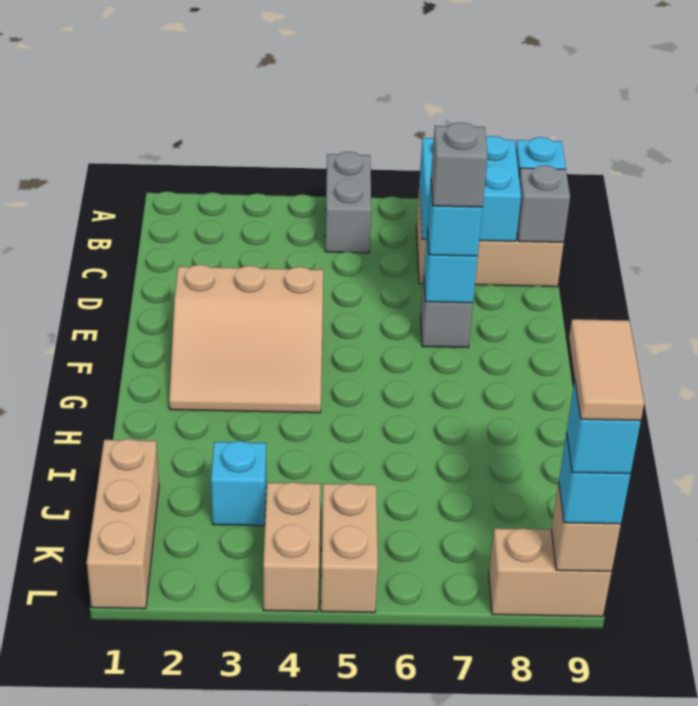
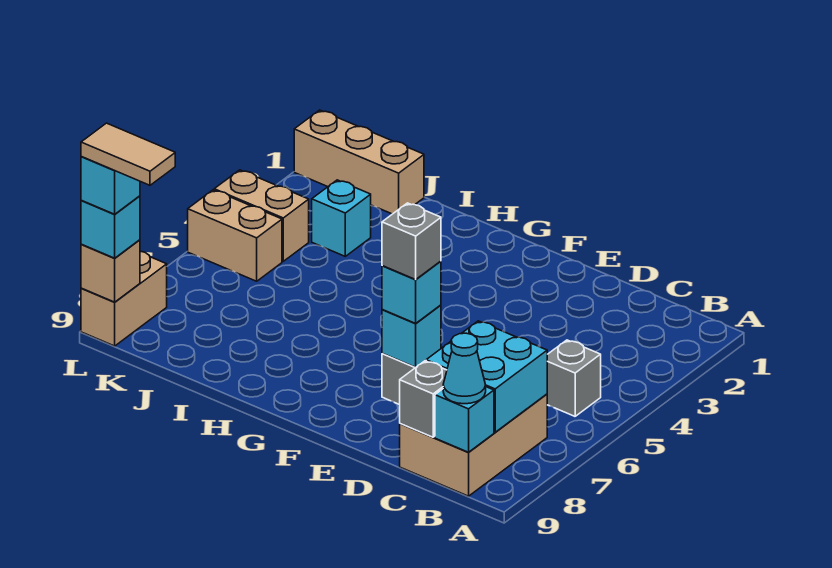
grey brick A5:B5 level 1 -> grey brick B5 level 1
none -> cyan cone B9 level 3
tan slope E2:G4 level 1 top E -> none

